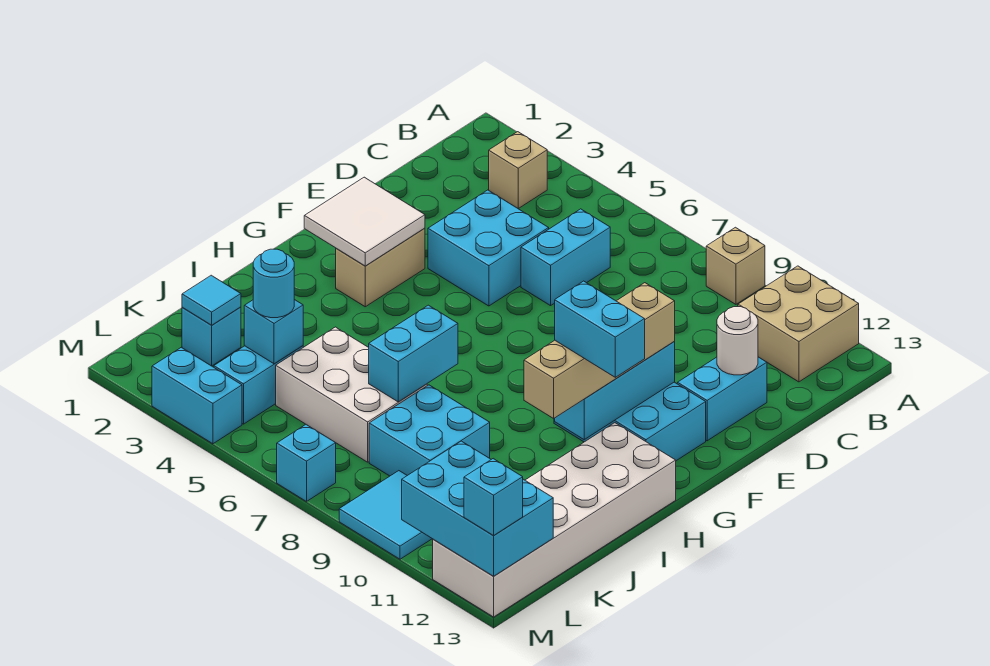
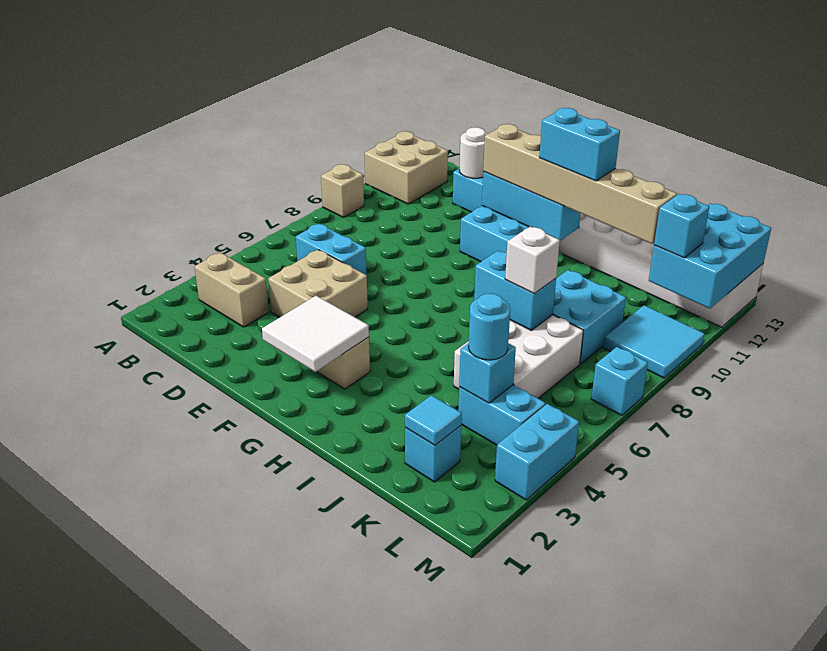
tan brick B3 level 1 -> tan brick B3:C3 level 1
cyan brick D4:E5 level 1 -> tan brick D4:E5 level 1
tan brick F11:I11 level 3 -> tan brick F11:K11 level 3
cyan brick H11:H12 level 4 -> cyan brick H11:I11 level 4
none -> white brick J7 level 3
cyan brick M13 level 3 -> cyan brick L11 level 3

